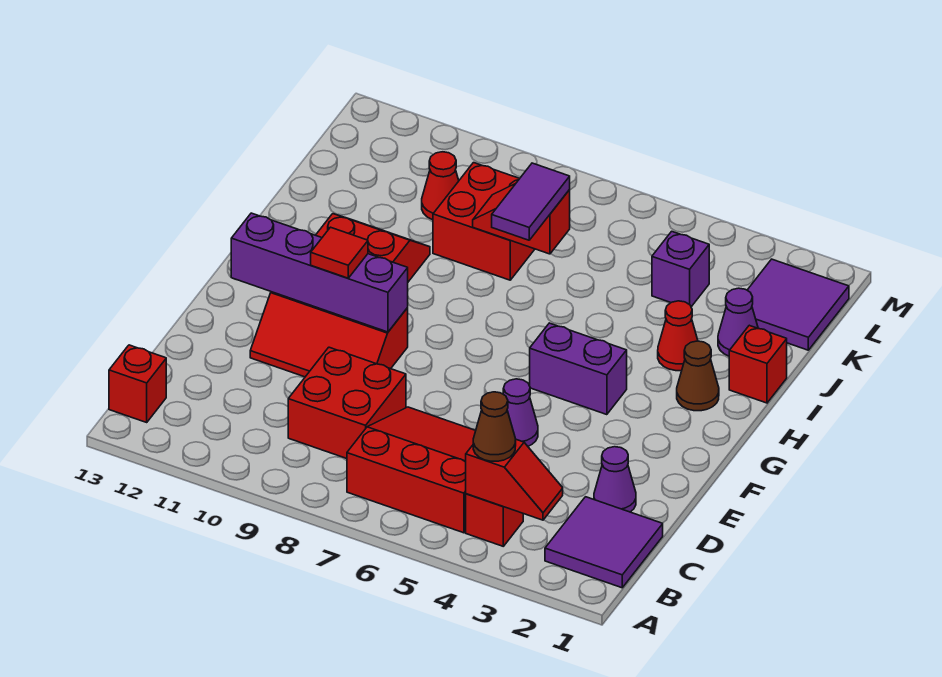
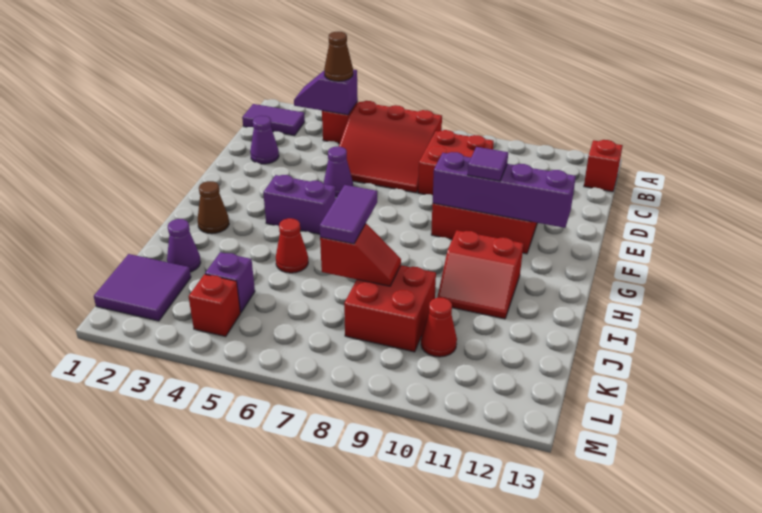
purple tile B1:C2 level 1 -> purple tile B1:B2 level 1
red slope B3:B4 level 2 top 4 -> purple slope B3:B4 level 2 top 4
red tile F10 level 3 -> purple tile F10 level 3
red brick I1 level 1 -> red brick L4 level 1
red cone I3 level 1 -> red cone I5 level 1

